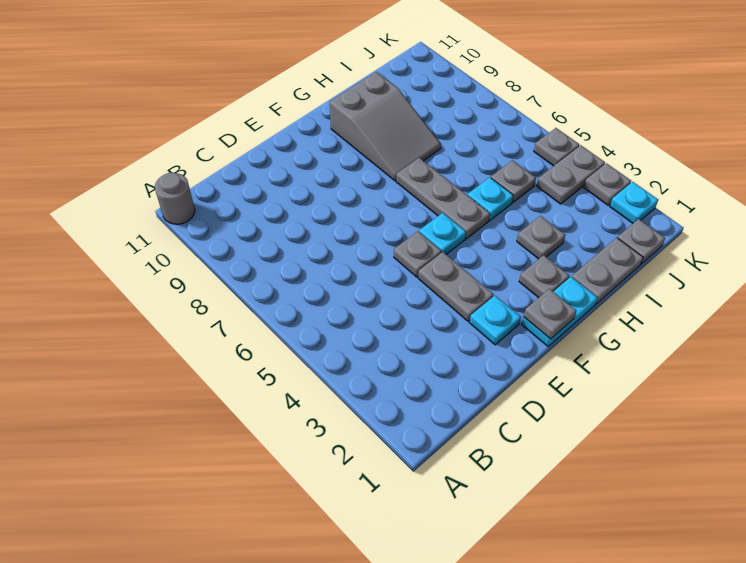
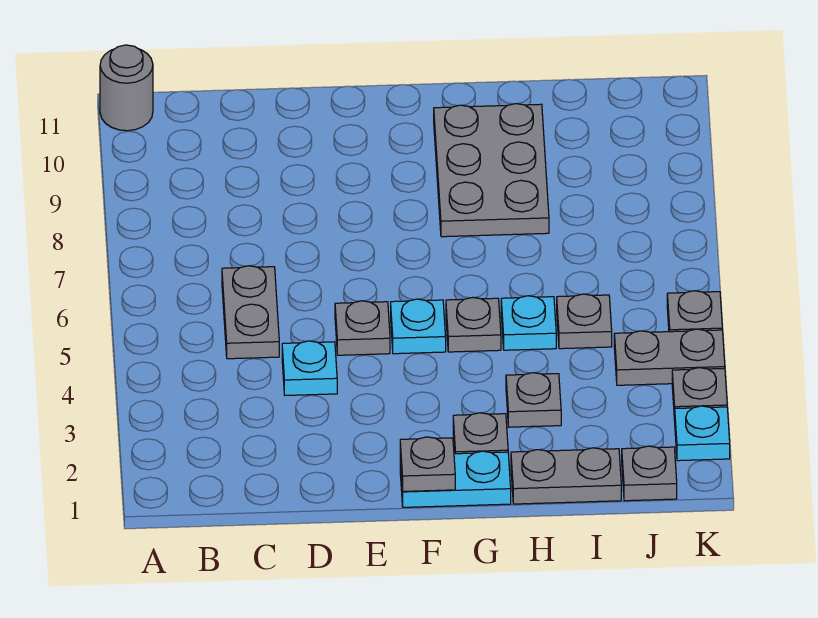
cyan plate E2 level 1 -> cyan plate D4 level 1
grey plate E3:E4 level 1 -> grey plate C5:C6 level 1
grey plate G5:G7 level 1 -> grey plate G5 level 1
grey slope G8:H10 level 1 top 10 -> grey plate G8:H10 level 1

